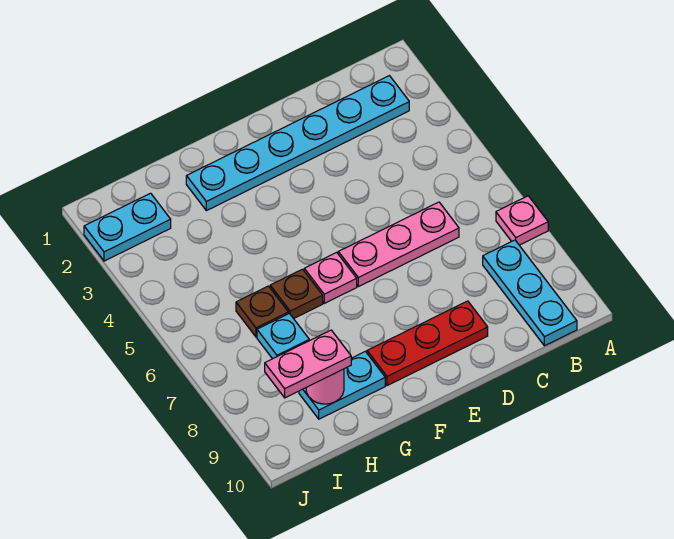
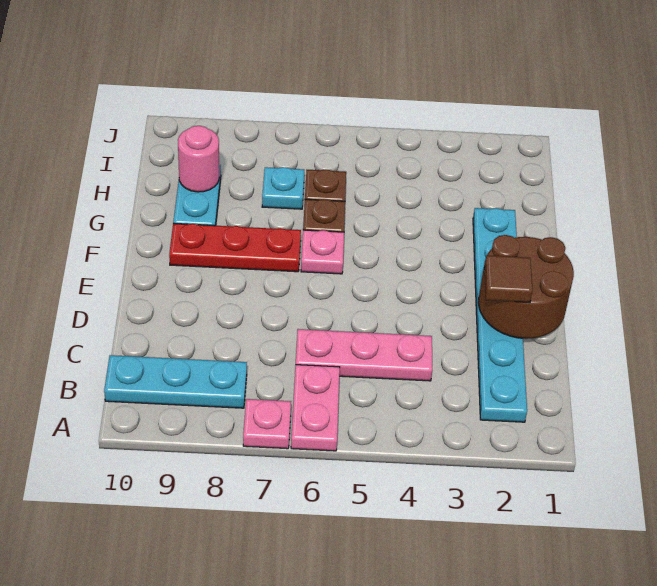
pink plate C6:E6 level 1 -> pink plate C4:C6 level 1
none -> brown round brick D1:E2 level 2
none -> brown tile D2 level 3
red plate D9:F9 level 1 -> red plate F7:F9 level 1
pink plate H9:I9 level 3 -> pink plate A6:B6 level 1
cyan plate I2:J2 level 1 -> none

